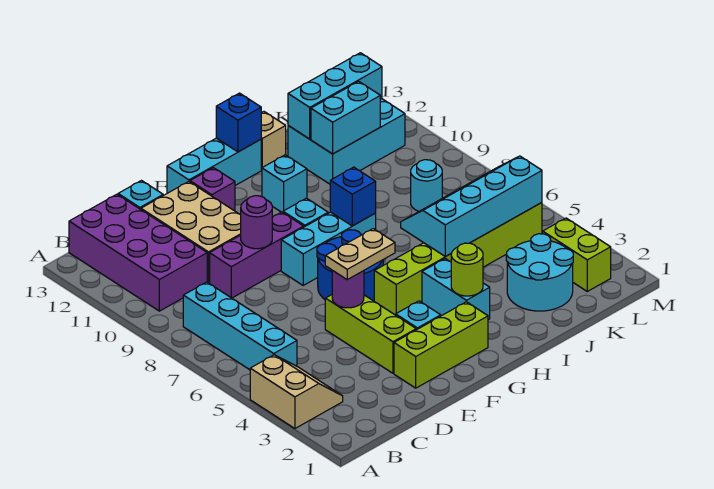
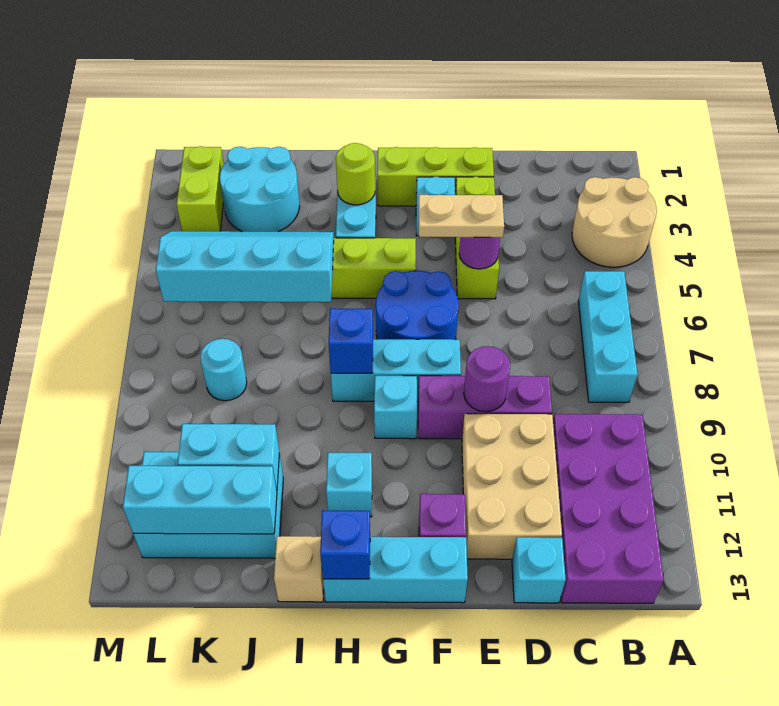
tan slope A3:B4 level 1 top A -> tan round brick A3:B4 level 1
cyan brick B5:B8 level 1 -> cyan brick B6:B8 level 1
cyan slope I5:L6 level 2 top 5 -> cyan slope I5:L6 level 2 top 6

